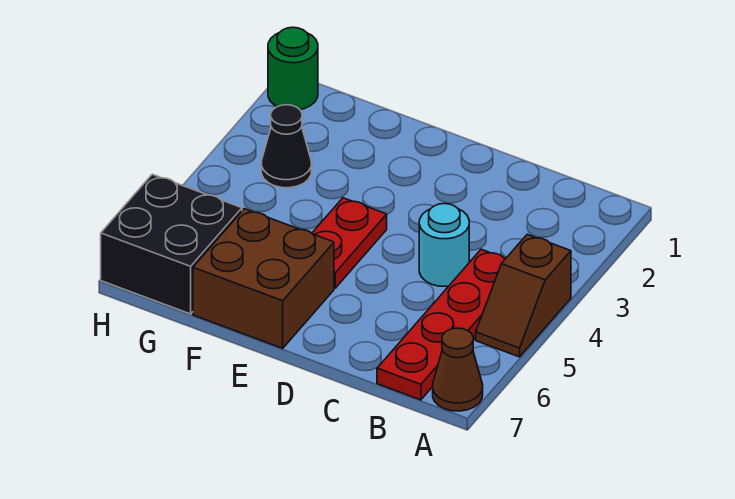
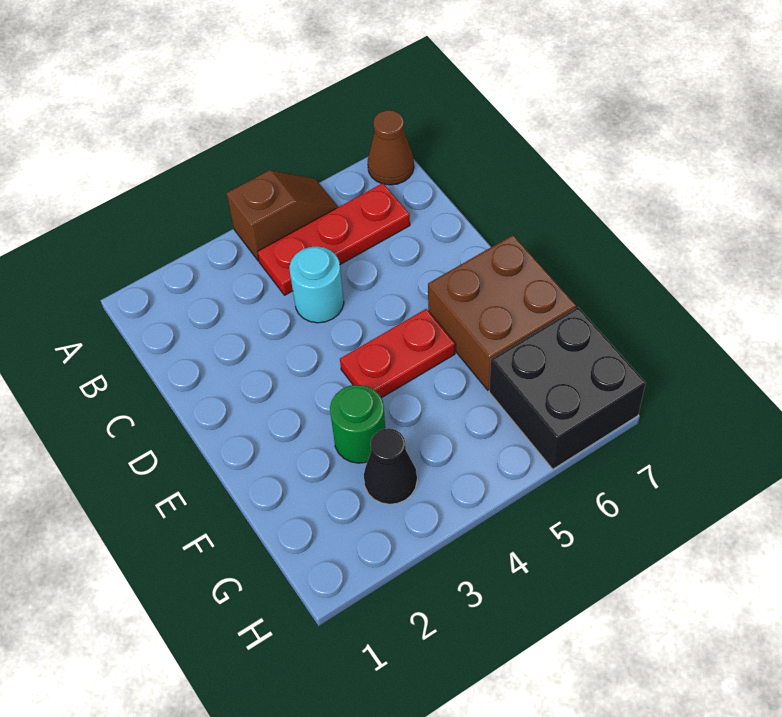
red plate B4:B7 level 1 -> red plate B4:B6 level 1
green round brick H1 level 1 -> green round brick F3 level 1

